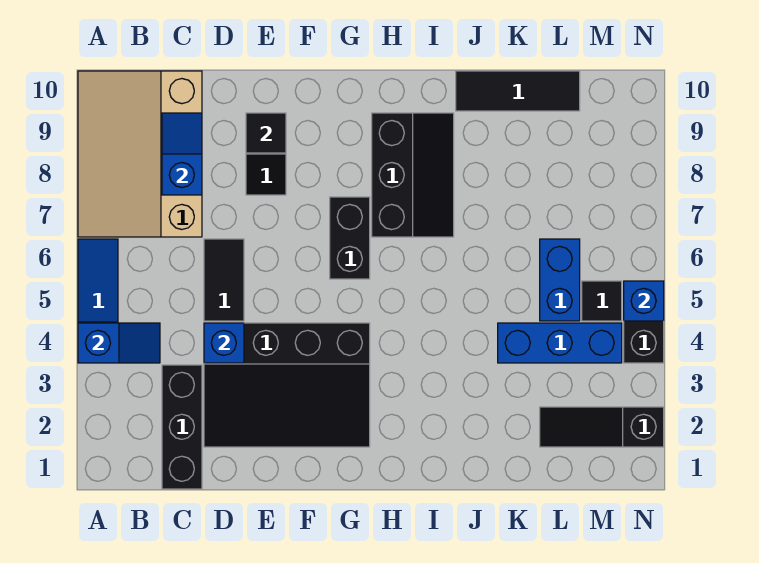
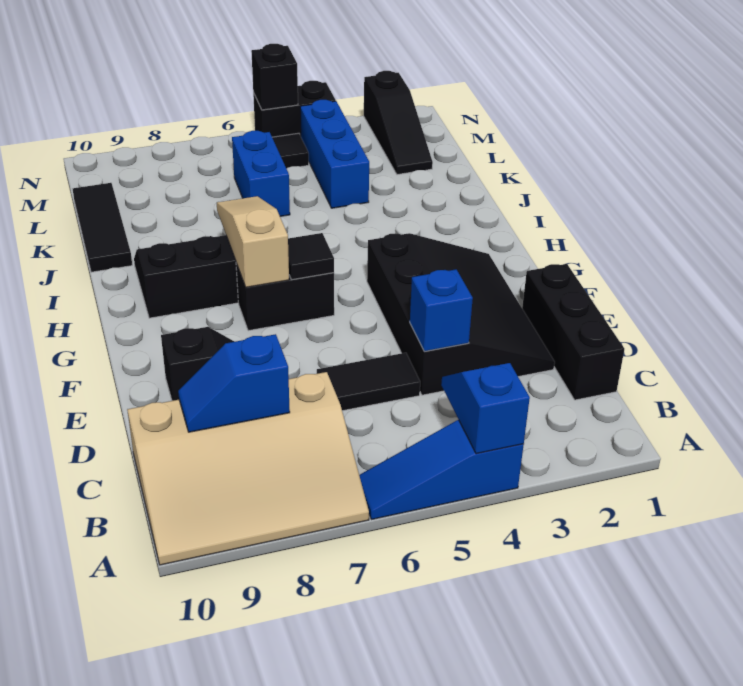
black brick C1:C3 level 1 -> black brick C1:E1 level 1
black tile E9 level 2 -> black tile G6 level 2
none -> tan slope G7:I7 level 2 top G
blue brick L5:L6 level 1 -> blue brick K6:L6 level 1
blue brick N5 level 2 -> black brick N5 level 2

